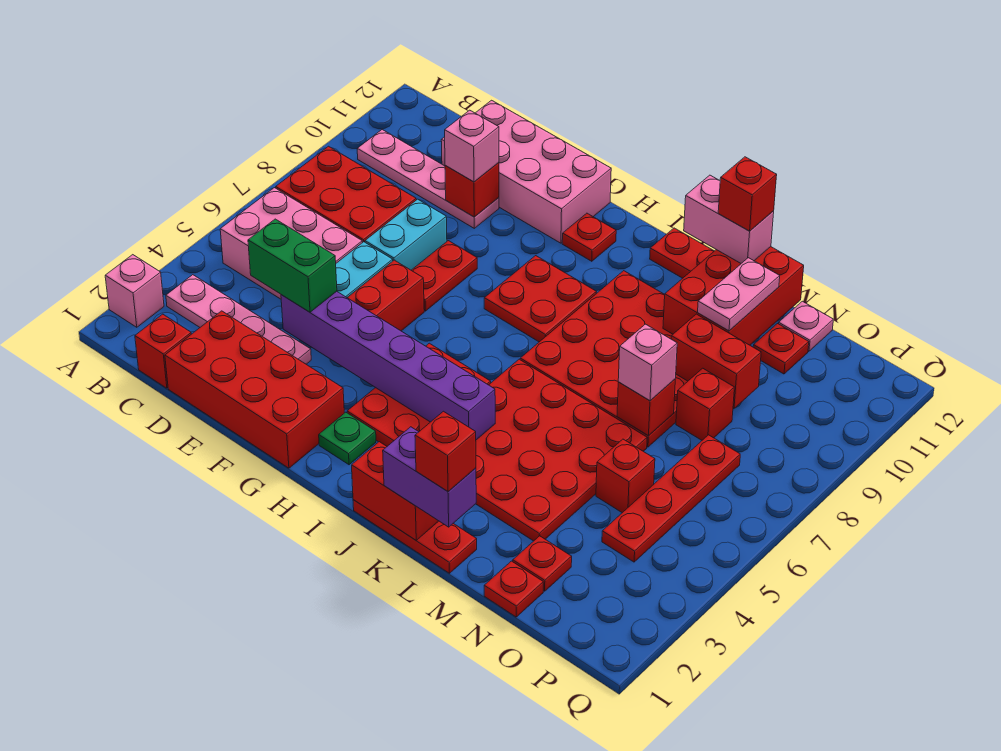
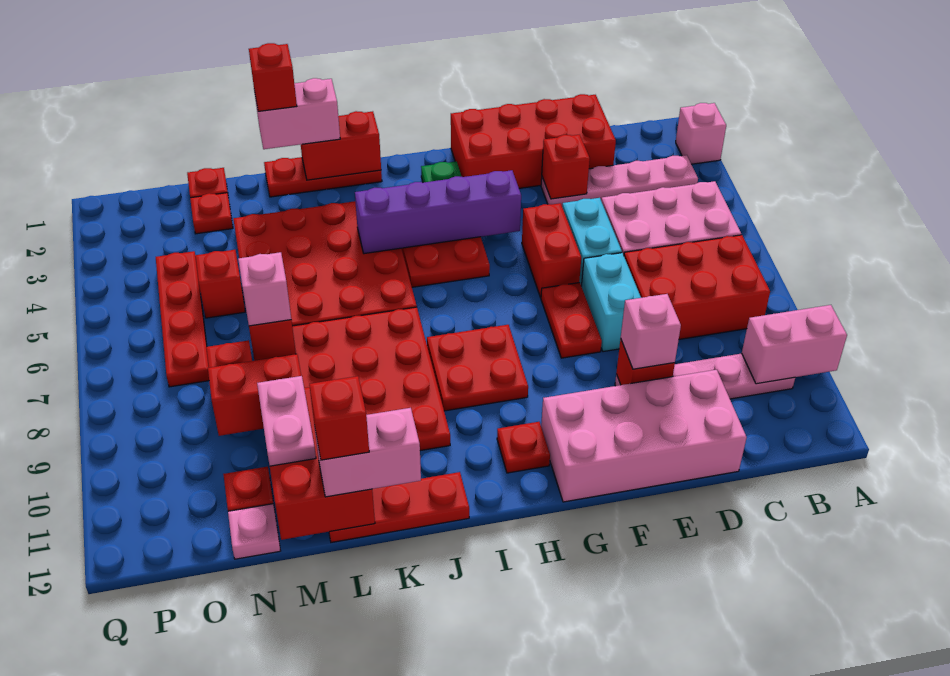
none -> pink brick A10:B10 level 2
red brick C1 level 1 -> red brick E3 level 2
green brick D4:E4 level 3 -> none
purple brick E4:J4 level 2 -> purple brick G4:J4 level 2
purple brick K1:L1 level 3 -> pink brick K1:L1 level 3

